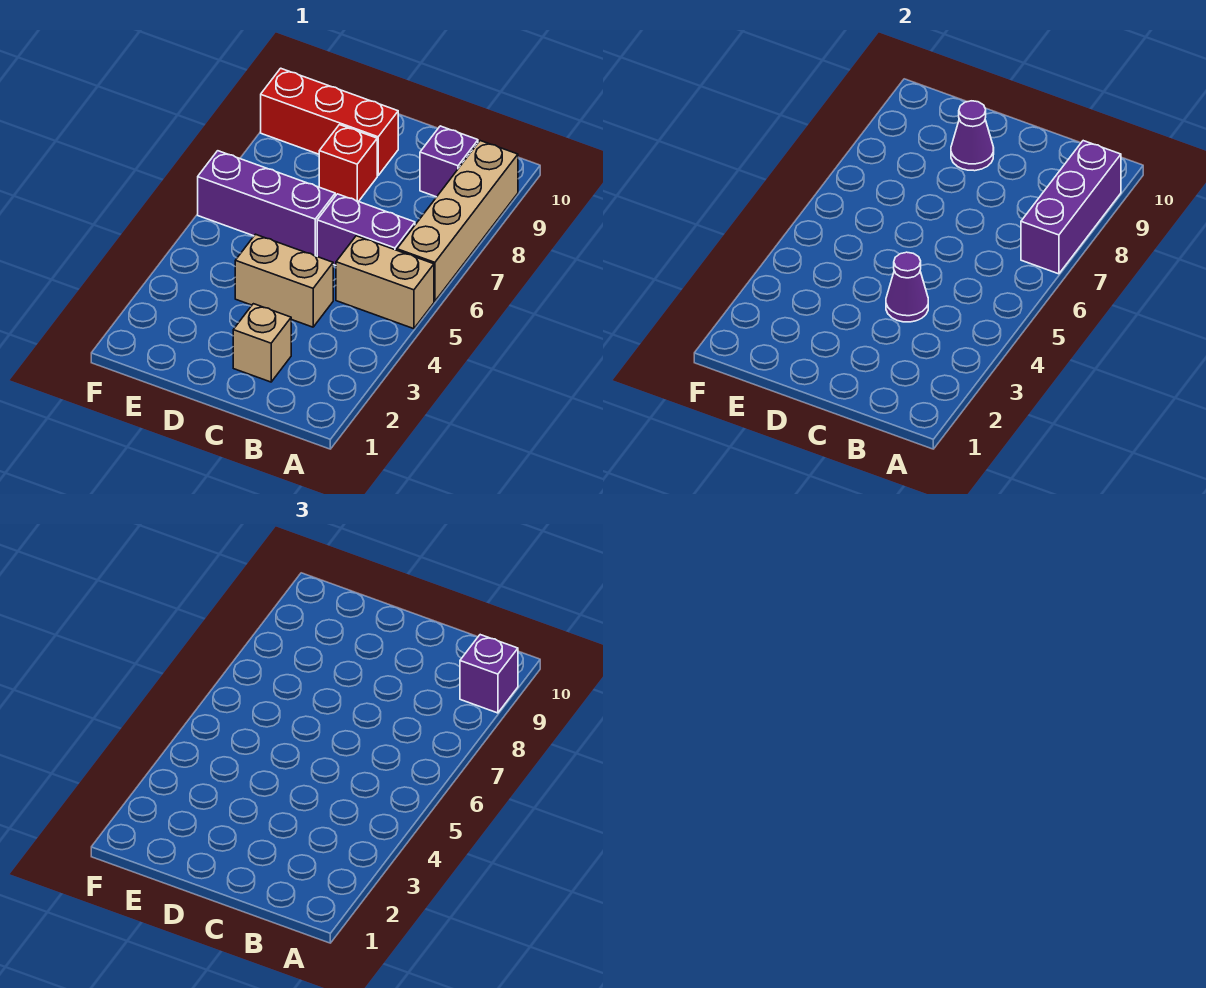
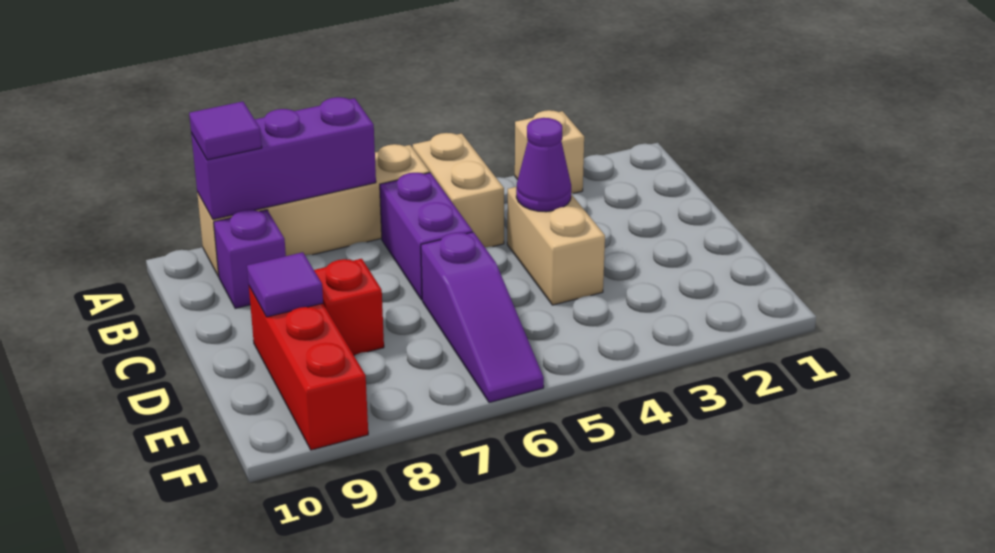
purple brick A9 level 3 -> purple tile A9 level 3
tan brick C2 level 1 -> tan brick A3 level 1
purple brick D6:F6 level 1 -> purple slope D6:F6 level 1 top D
purple cone D9 level 2 -> purple tile D9 level 2

